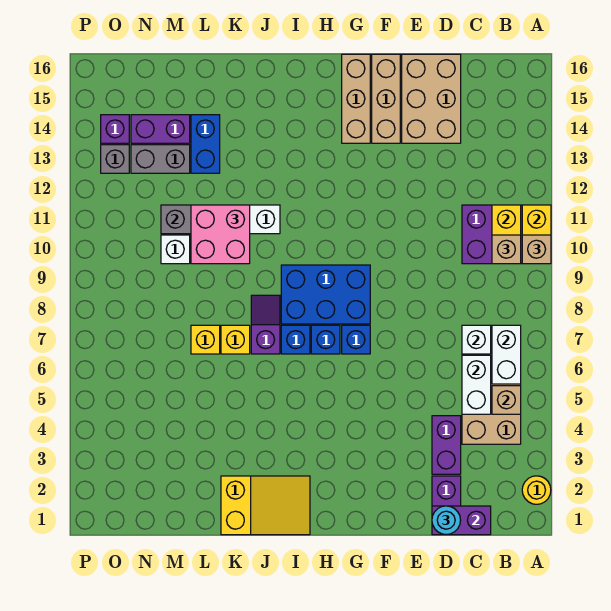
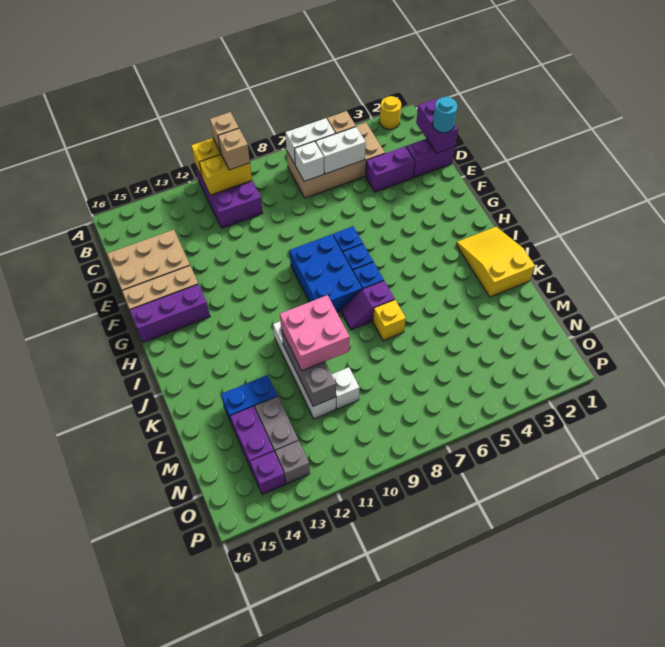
tan brick G14:G16 level 1 -> purple brick G14:G16 level 1
yellow brick L7 level 1 -> none

